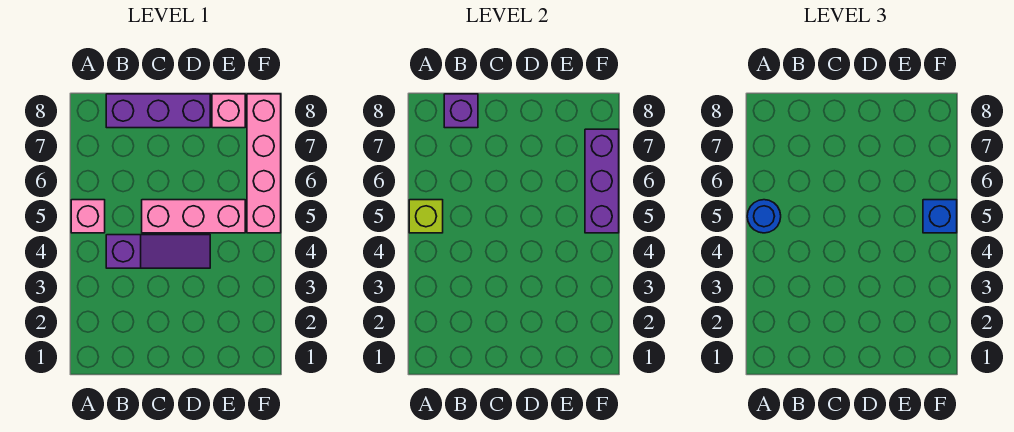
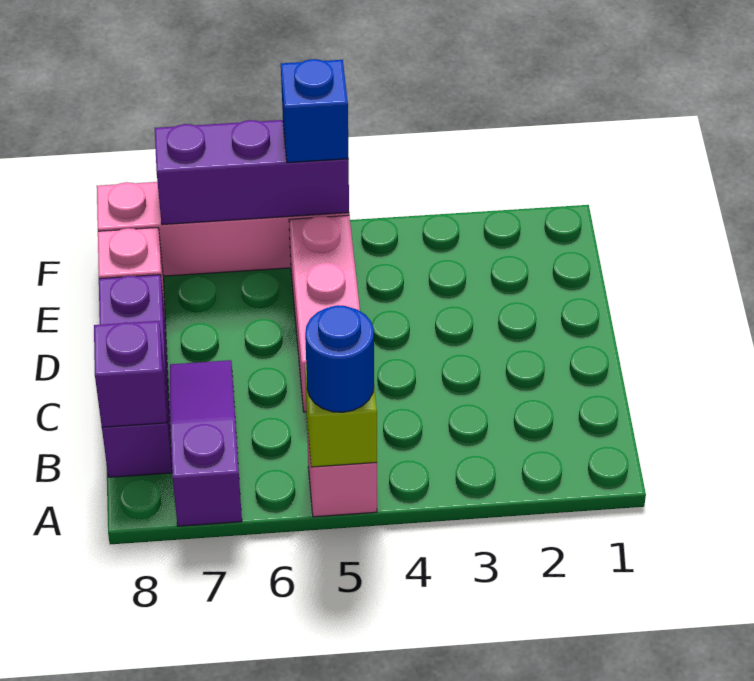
purple slope B4:D4 level 1 top B -> purple slope A7:C7 level 1 top A

